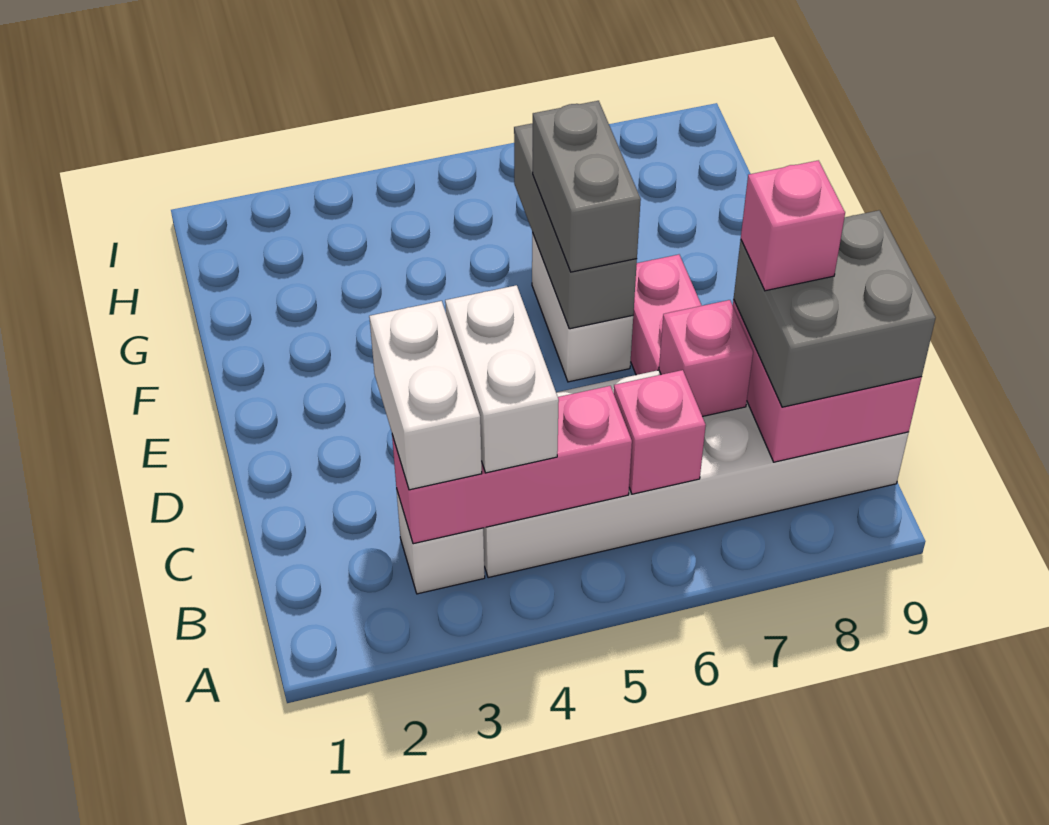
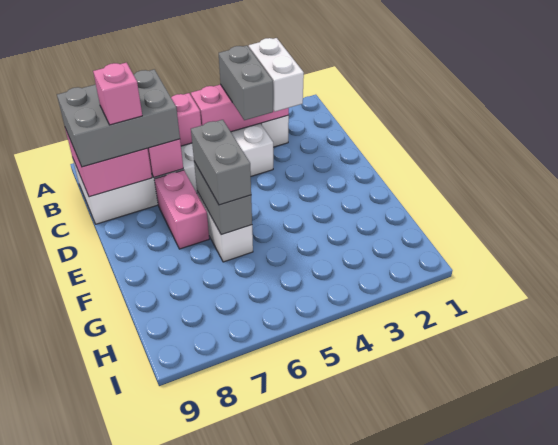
white brick B4:C4 level 3 -> grey brick B4:C4 level 3
grey brick B8:C9 level 3 -> grey brick B7:C9 level 3
grey brick E6:G6 level 2 -> grey brick E6:F6 level 2

